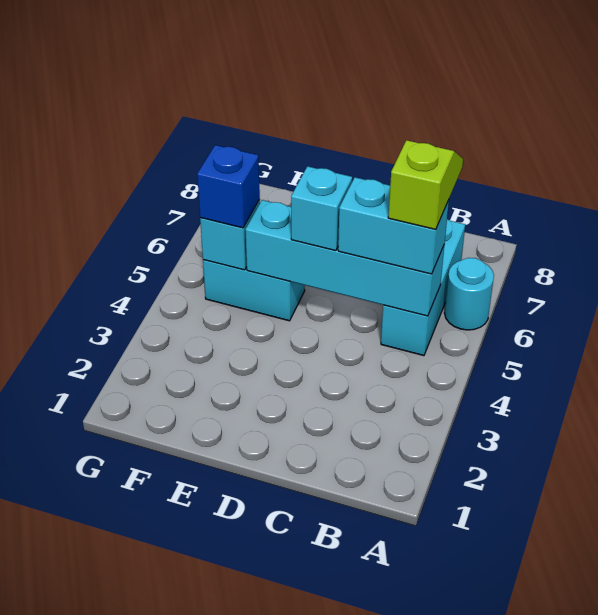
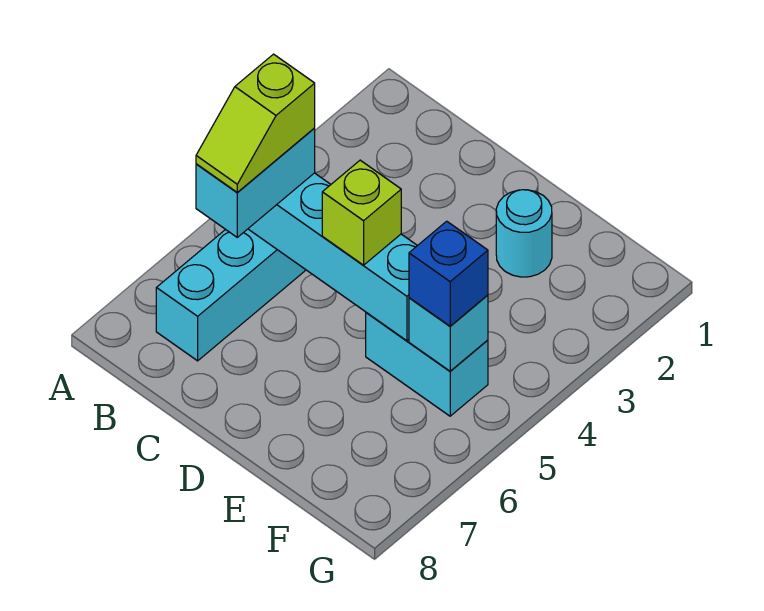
cyan round brick A6 level 1 -> cyan round brick E2 level 1
cyan brick B5:C5 level 3 -> cyan brick B5:B6 level 3
cyan brick D5 level 3 -> lime brick D5 level 3

